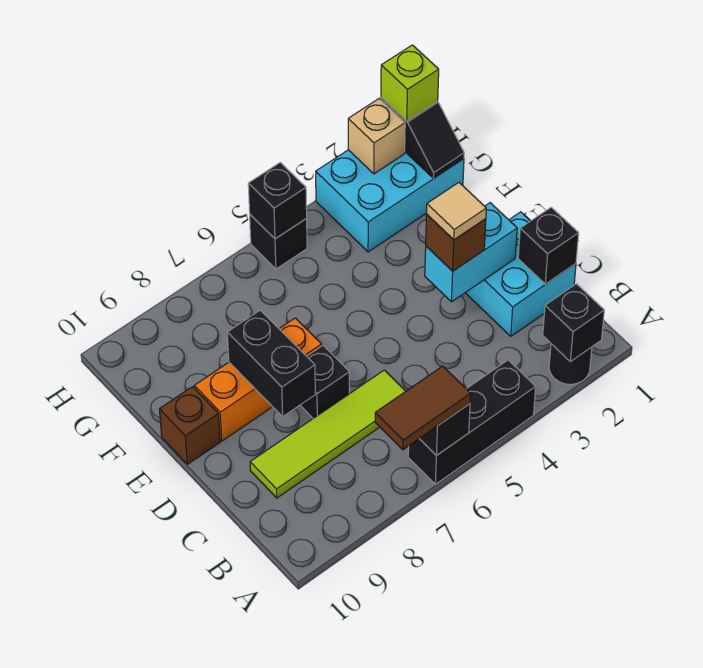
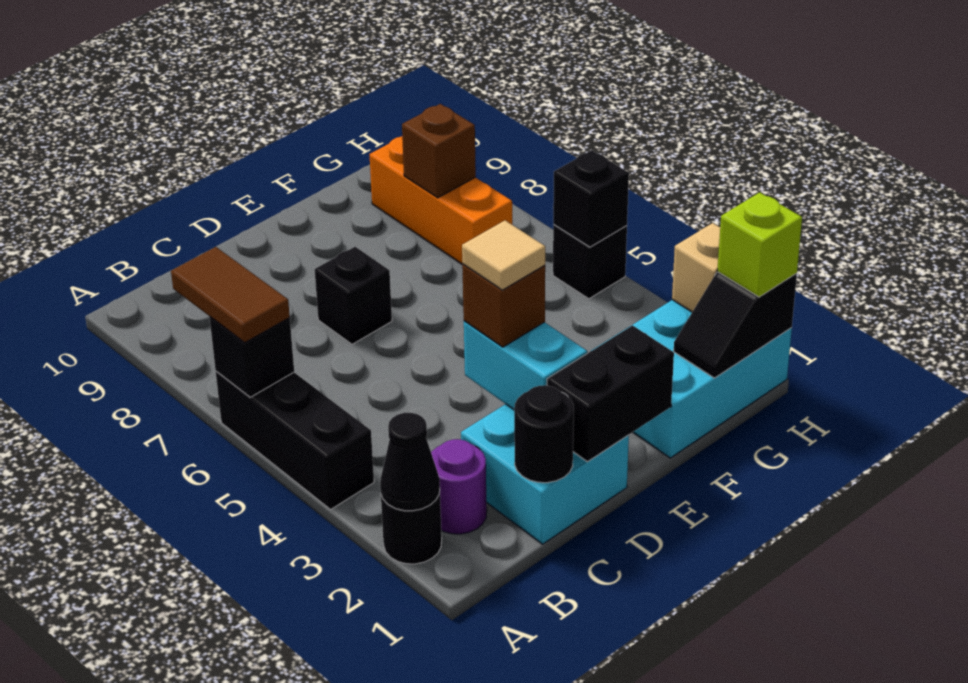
black brick A2 level 2 -> black cone A2 level 2
none -> purple round brick B2 level 1
black brick C1 level 2 -> black round brick C1 level 2
lime tile C6:C9 level 1 -> none
black brick D8:E8 level 2 -> black brick D1:E1 level 2
orange brick E7:E9 level 1 -> orange brick G7:G9 level 1
brown brick E10 level 1 -> brown brick G8 level 2
cyan brick G1:H3 level 1 -> cyan brick F1:H2 level 1

